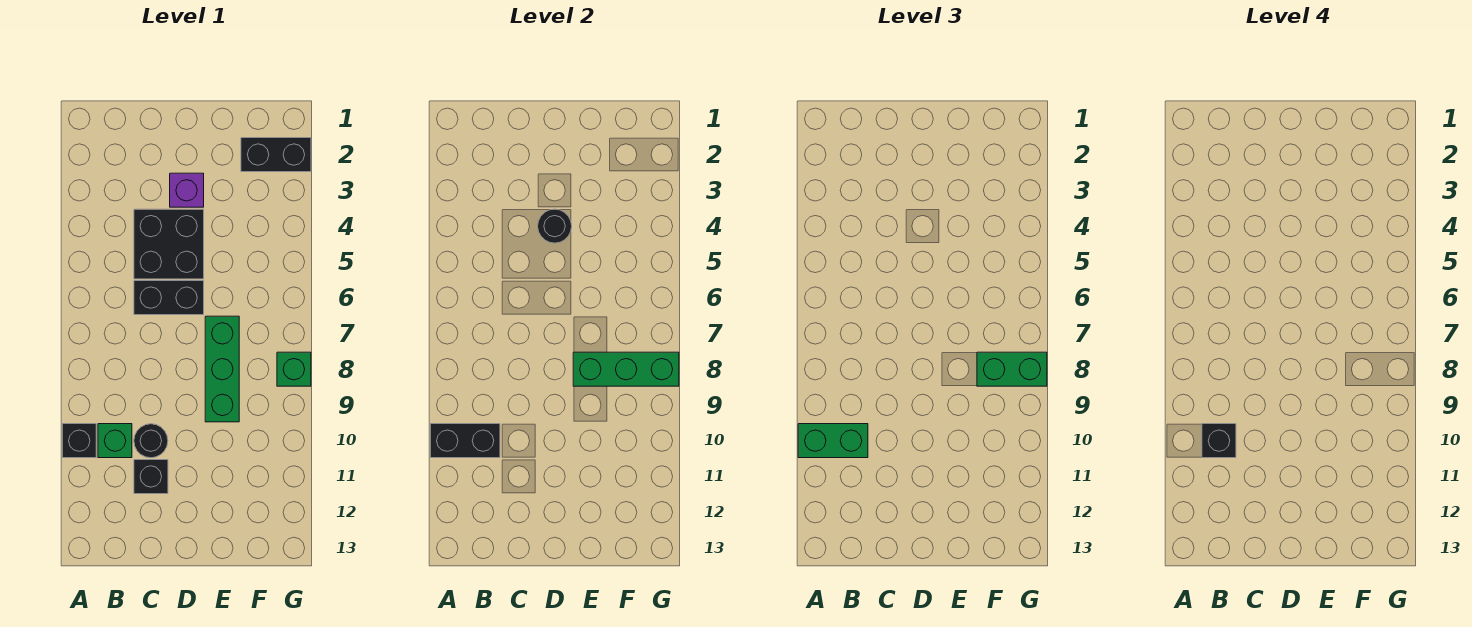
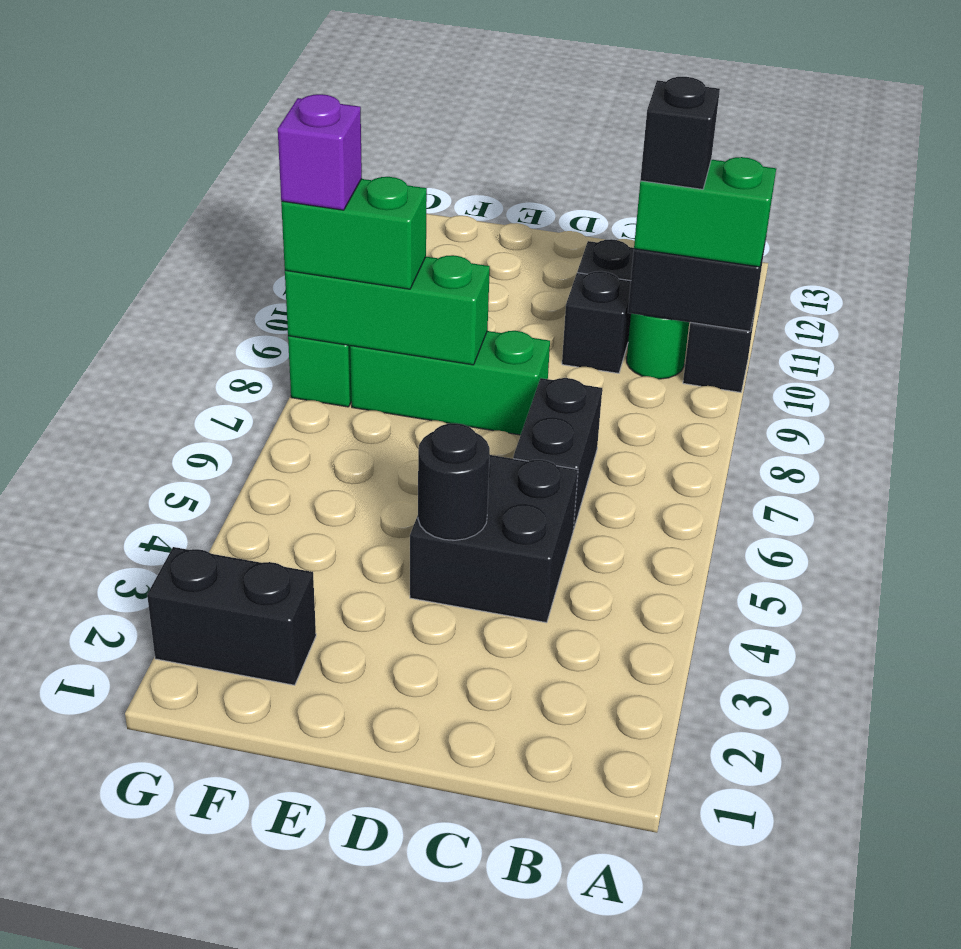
green brick B10 level 1 -> green round brick B10 level 1
black brick C6:D6 level 1 -> black brick C6:C7 level 1
black round brick C10 level 1 -> black brick C10 level 1
purple brick D3 level 1 -> purple brick G8 level 4
green brick E7:E9 level 1 -> green brick D8:F8 level 1

